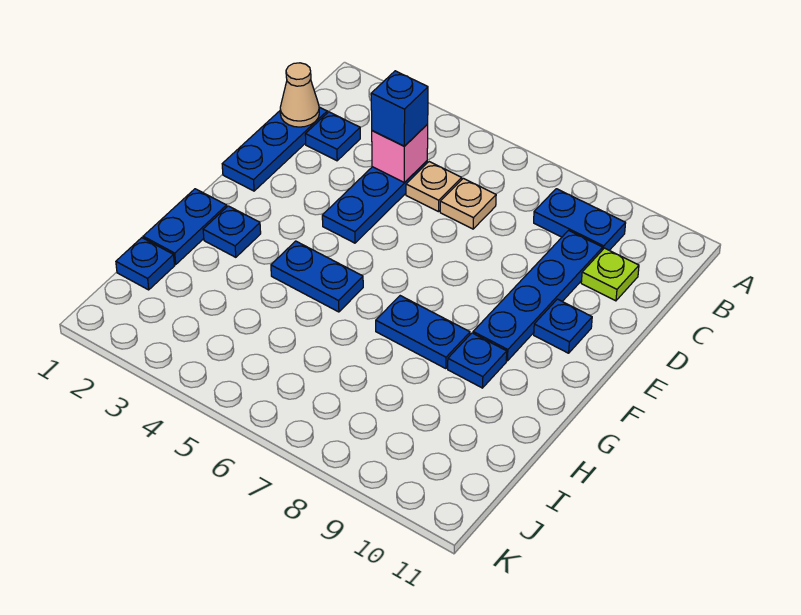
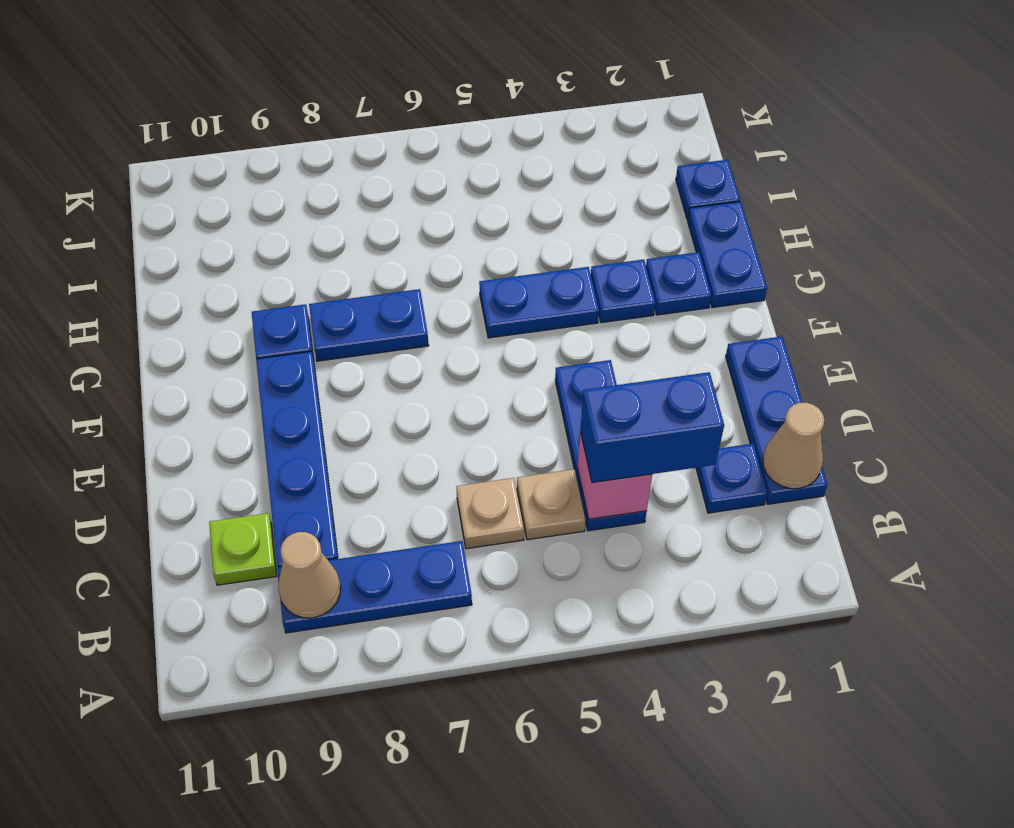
blue plate B8:B9 level 1 -> blue plate B7:B9 level 1
none -> tan cone B9 level 2
blue brick C4 level 3 -> blue brick C3:C4 level 3
blue plate E10 level 1 -> blue plate G3 level 1

